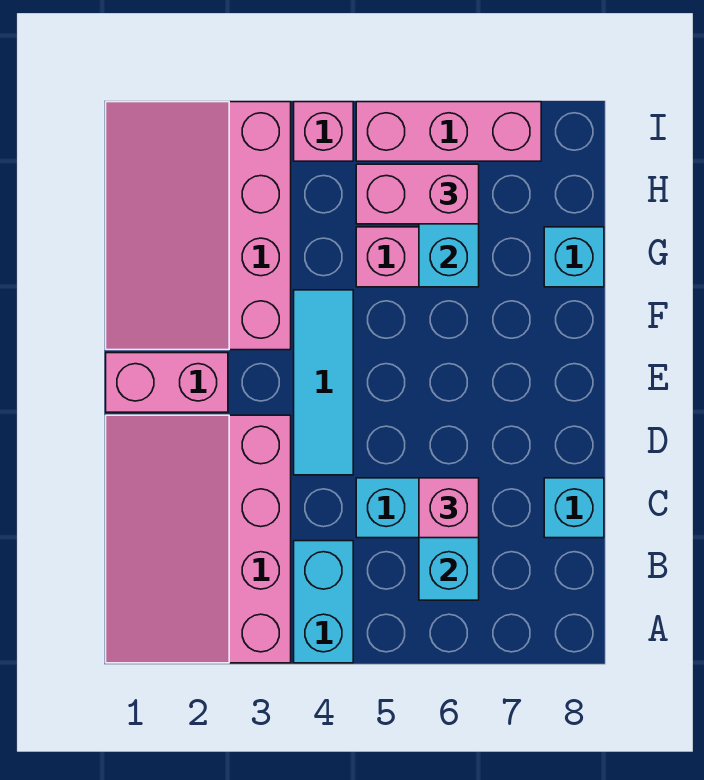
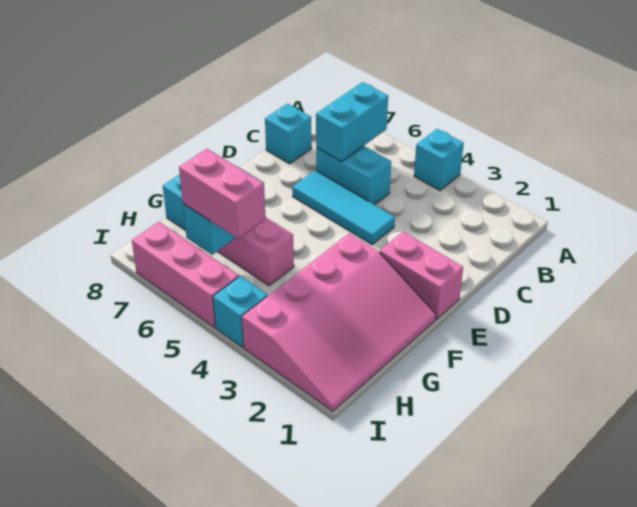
pink slope A1:D3 level 1 top 3 -> none
cyan brick A4:B4 level 1 -> cyan brick A4 level 1
pink brick C6 level 3 -> none
cyan tile D4:F4 level 1 -> cyan tile D4:D6 level 1
pink brick I4 level 1 -> cyan brick I4 level 1

